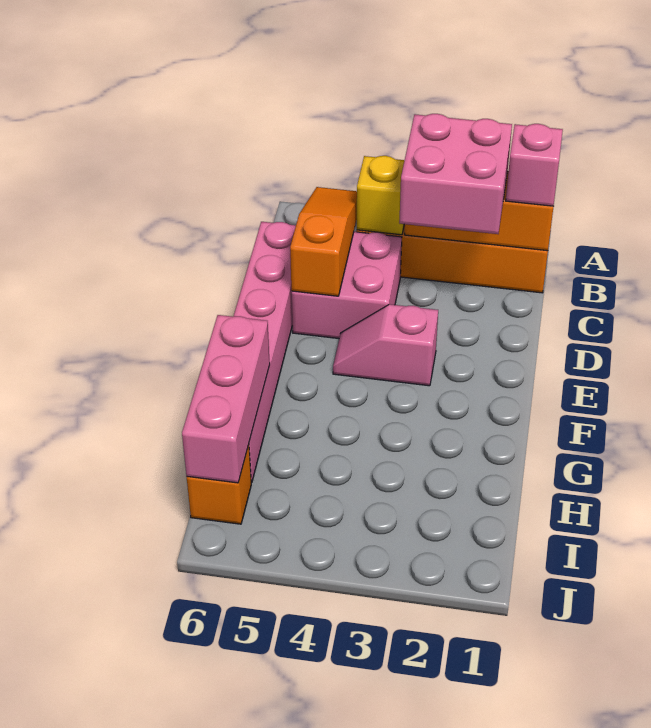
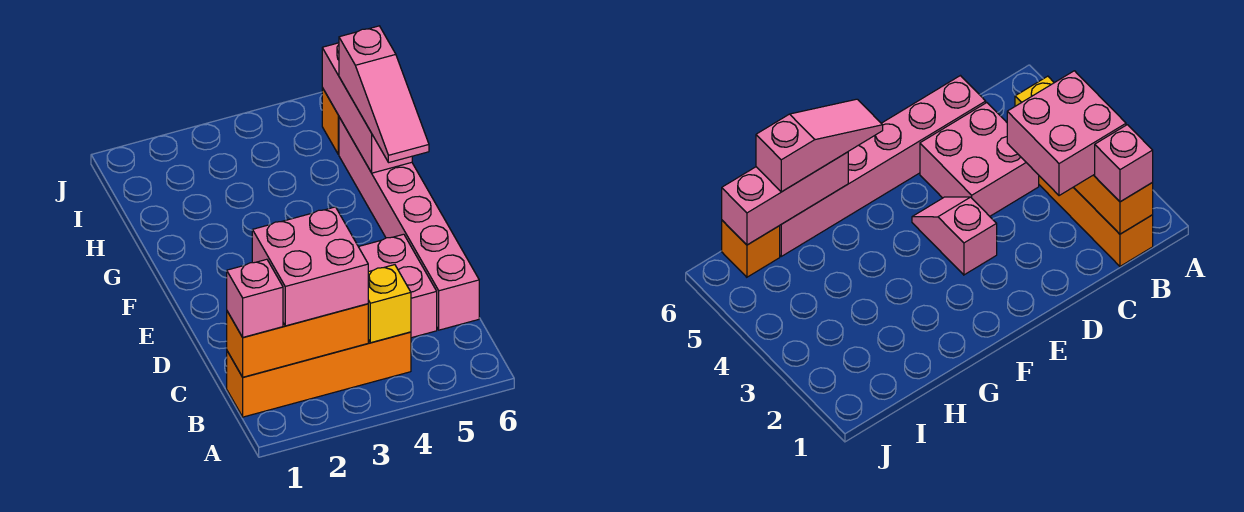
orange slope B5:D5 level 2 top D -> none
none -> pink slope F6:H6 level 3 top H

